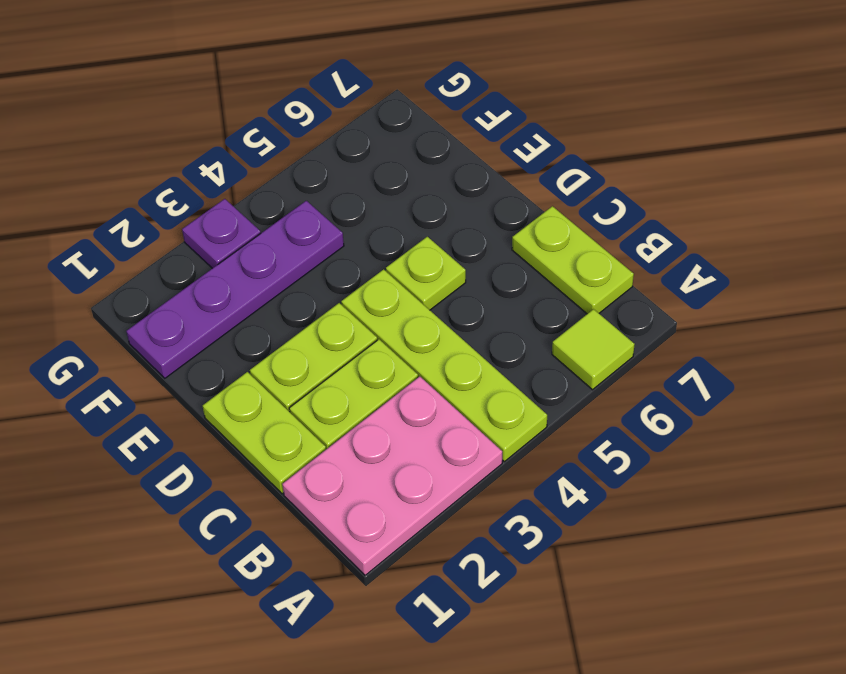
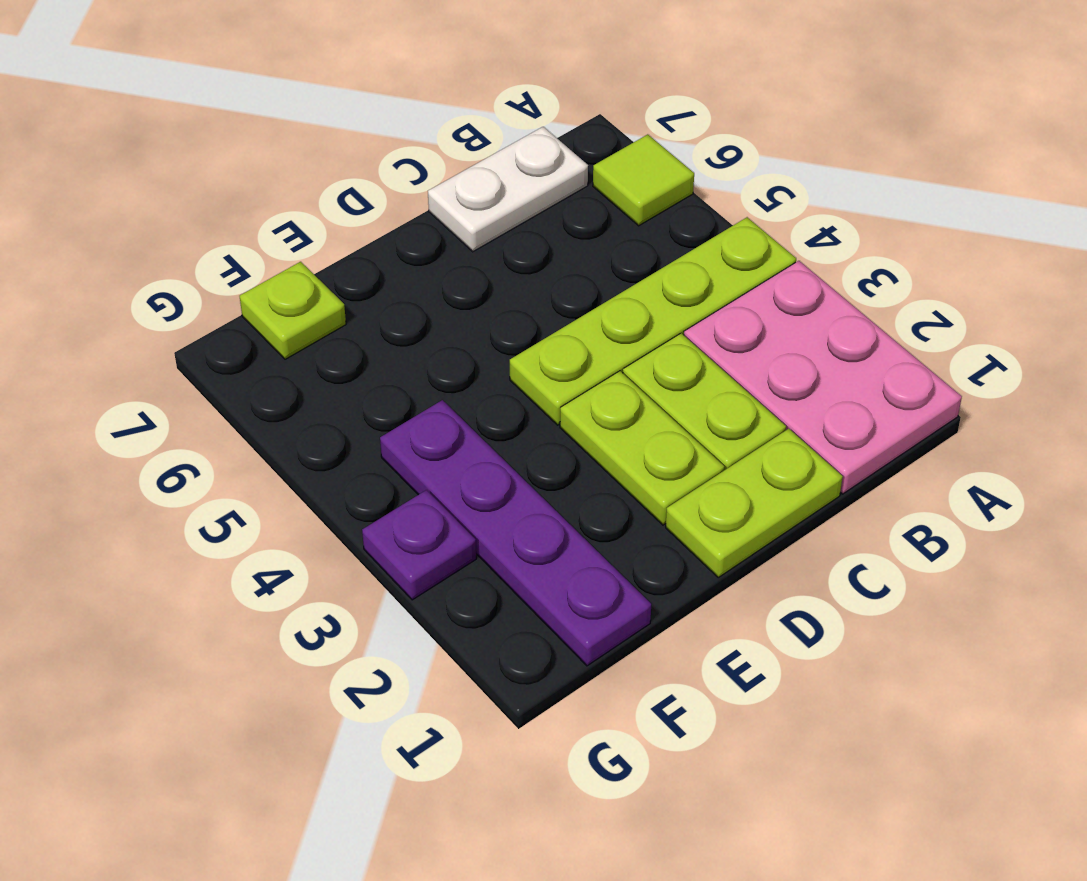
lime plate B7:C7 level 1 -> white plate B7:C7 level 1
lime plate D5 level 1 -> lime plate F7 level 1

